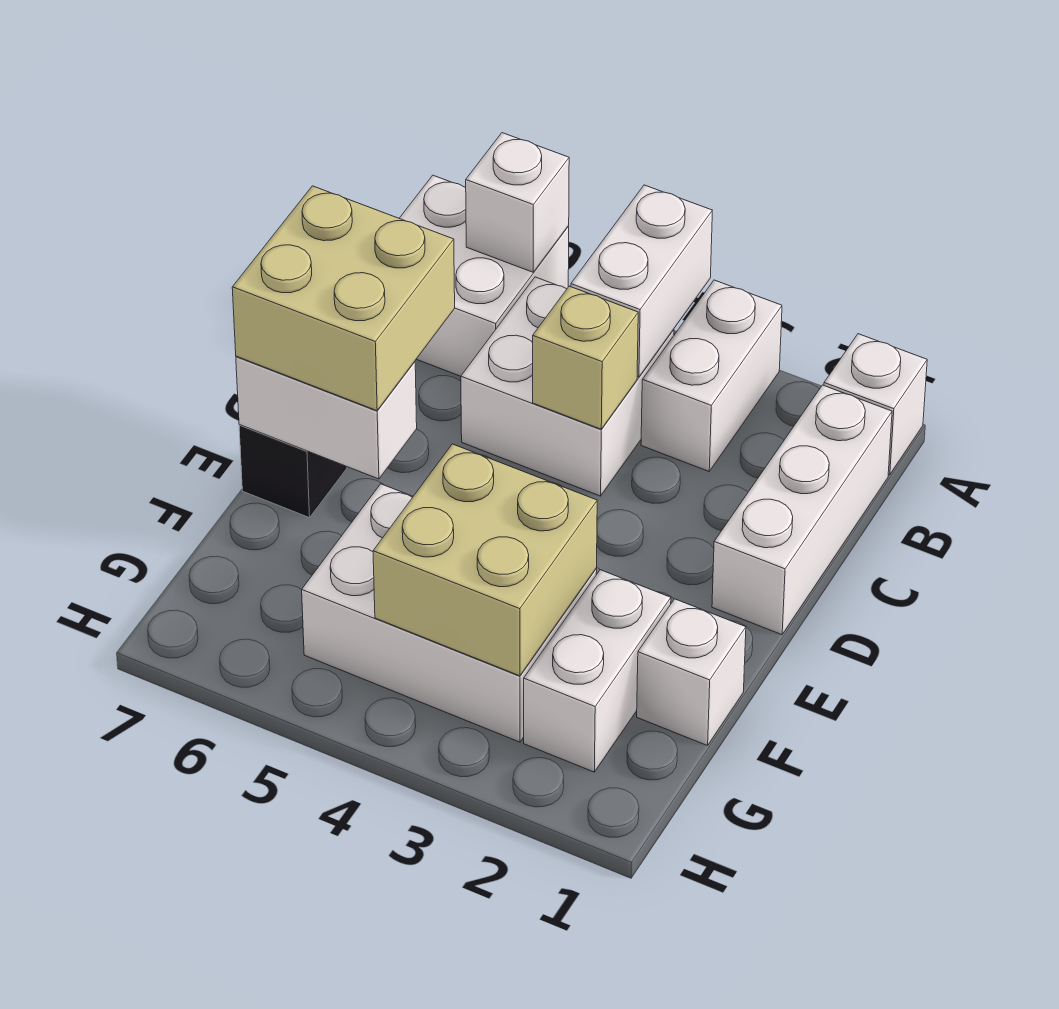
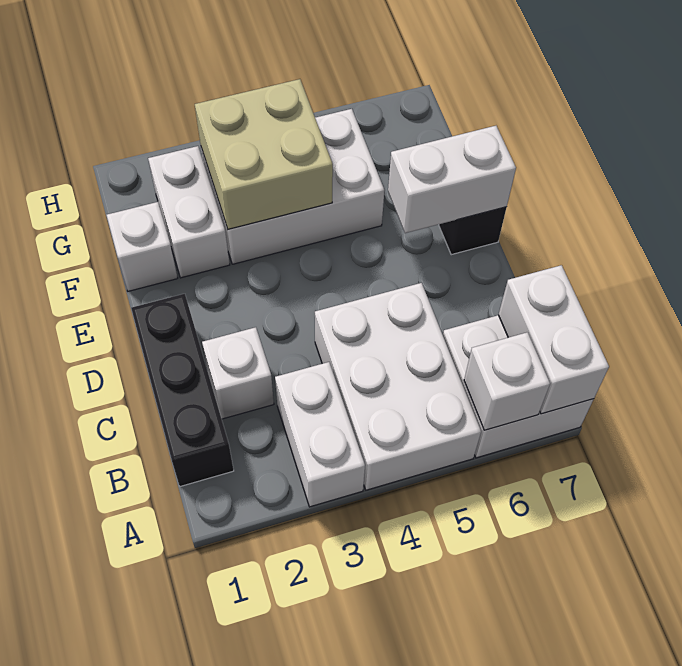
white brick A1 level 1 -> white brick C2 level 1
white brick A4:B4 level 2 -> white brick A7:B7 level 2
white brick B1:D1 level 1 -> black brick B1:D1 level 1
white brick B4:C5 level 1 -> white brick A4:C5 level 1
tan brick C4 level 2 -> none
tan brick D6:E7 level 3 -> none

